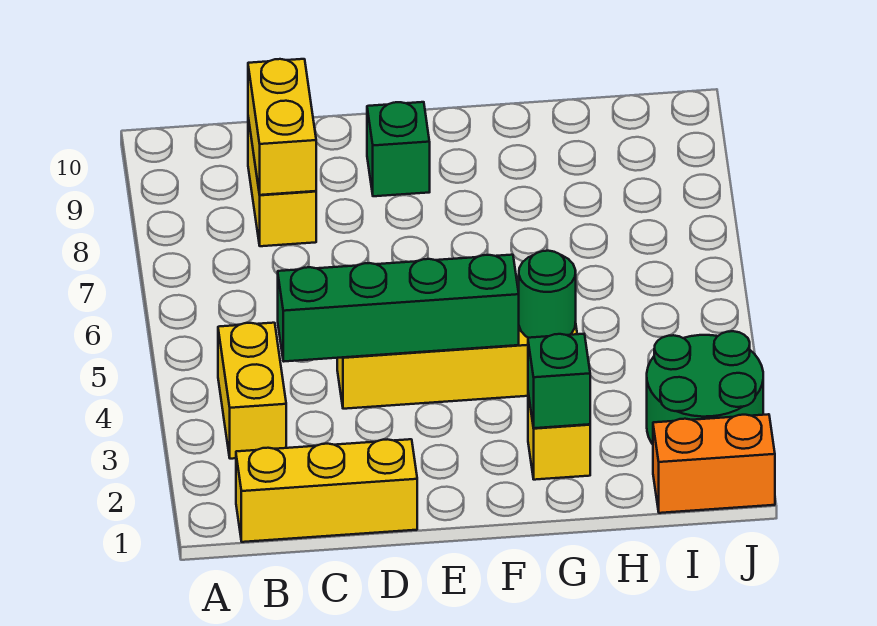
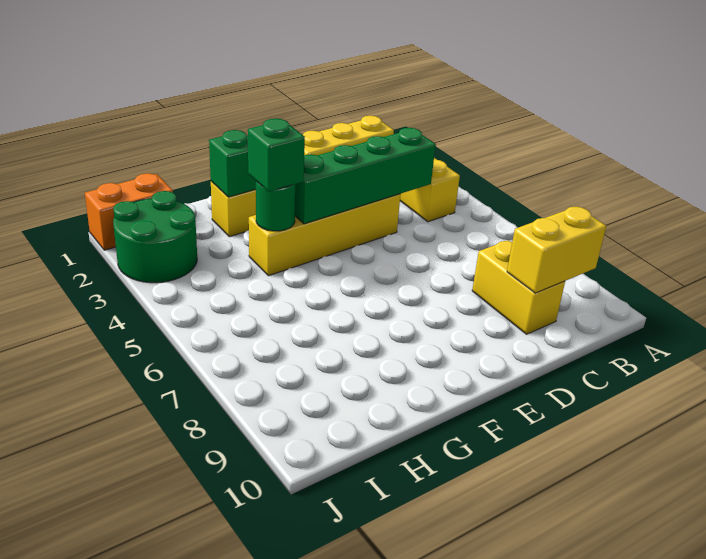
yellow brick C8:C9 level 2 -> yellow brick B9:C9 level 2
green brick E9 level 1 -> green brick G4 level 3

